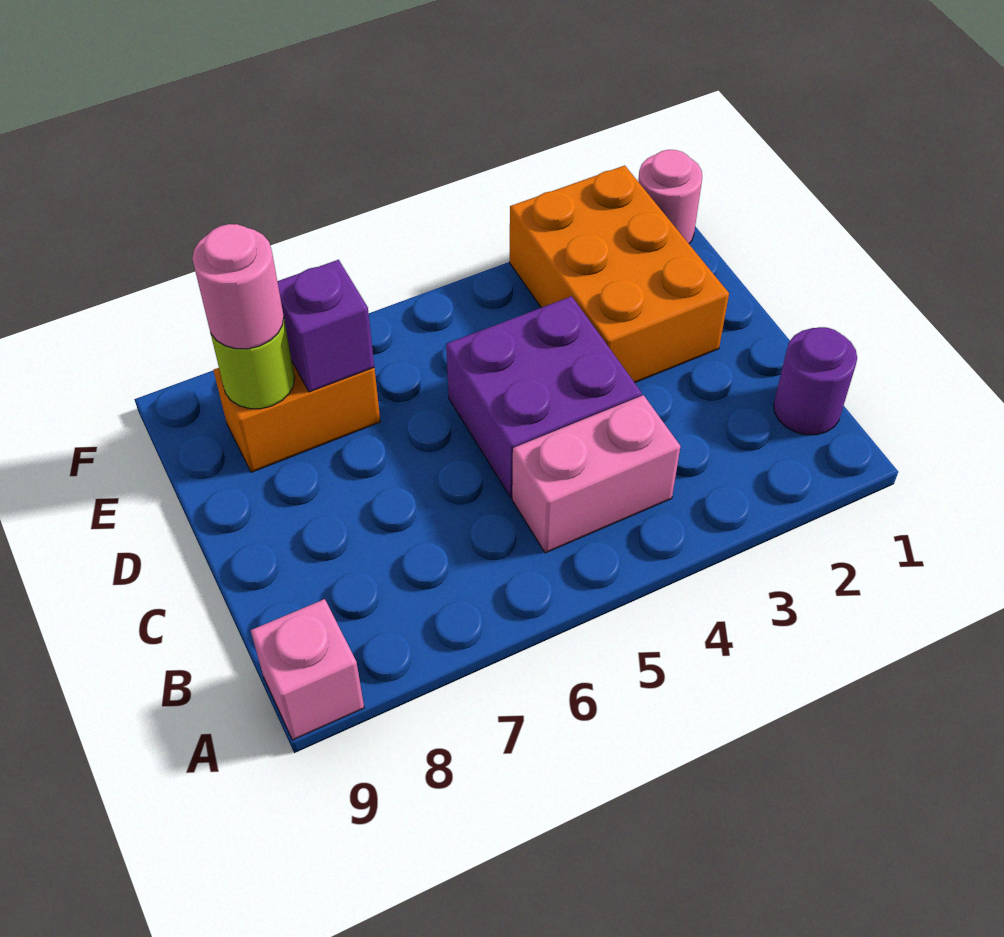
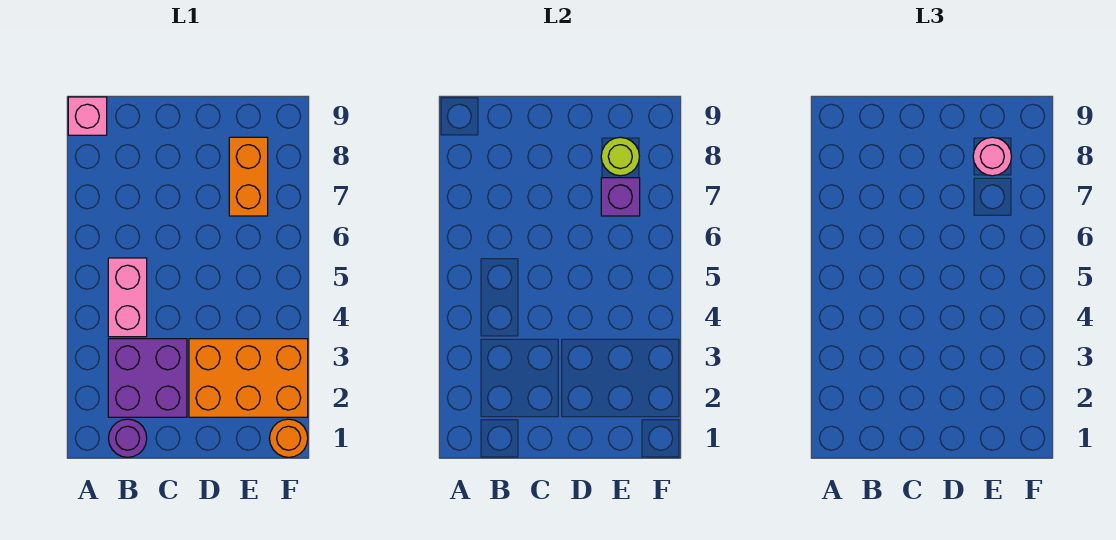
purple brick C4:D5 level 1 -> purple brick B2:C3 level 1
pink round brick F1 level 1 -> orange round brick F1 level 1

